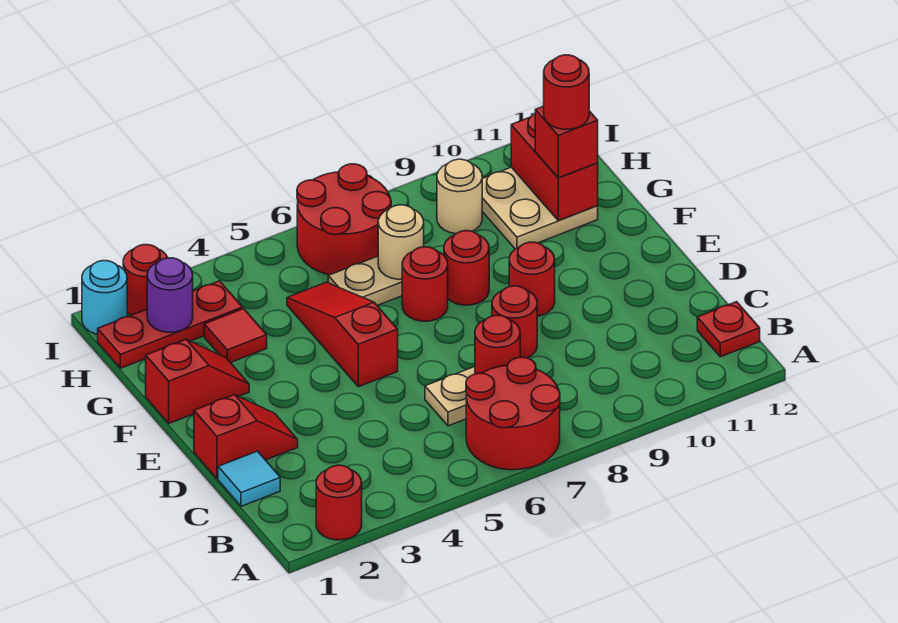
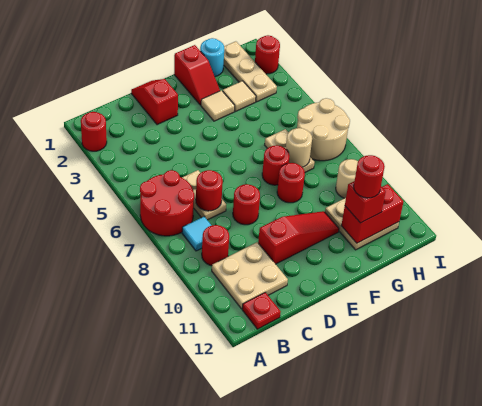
none -> tan plate B10:C11 level 1
cyan tile C1 level 1 -> cyan tile B8 level 1
red slope D1:D2 level 1 top 1 -> red slope D1:D2 level 1 top 2
red slope E5:G5 level 1 top E -> red slope D10:F10 level 1 top D
red round brick E9 level 1 -> red round brick B9 level 1
none -> tan tile F3 level 1
red tile G3 level 1 -> tan tile G3 level 1
red plate H1:H3 level 1 -> tan plate H1:H3 level 1
purple round brick H2 level 2 -> none
red round brick H6:I7 level 1 -> tan round brick H6:I7 level 1
cyan round brick I1 level 1 -> cyan round brick G1 level 1

